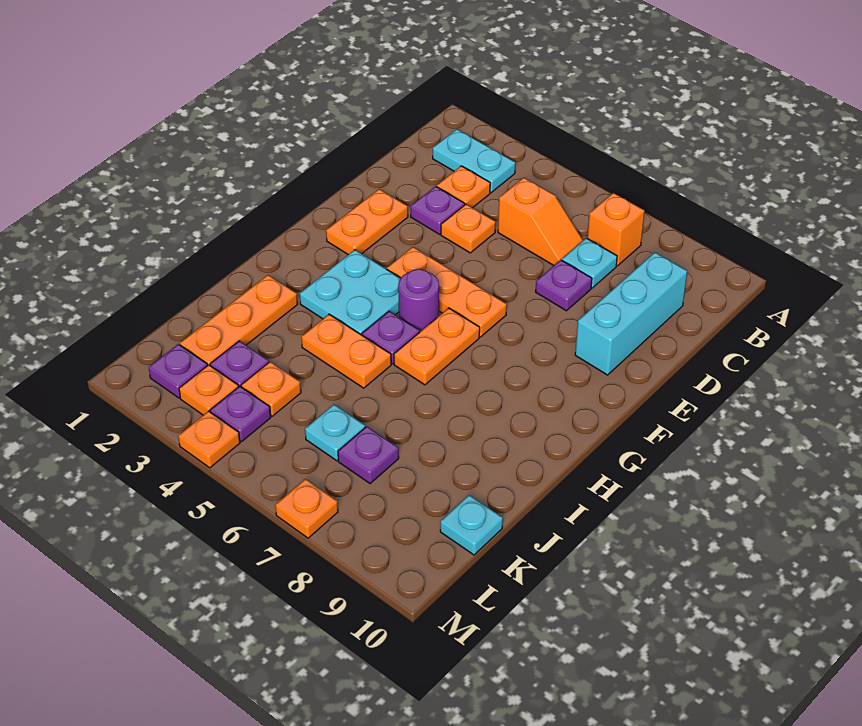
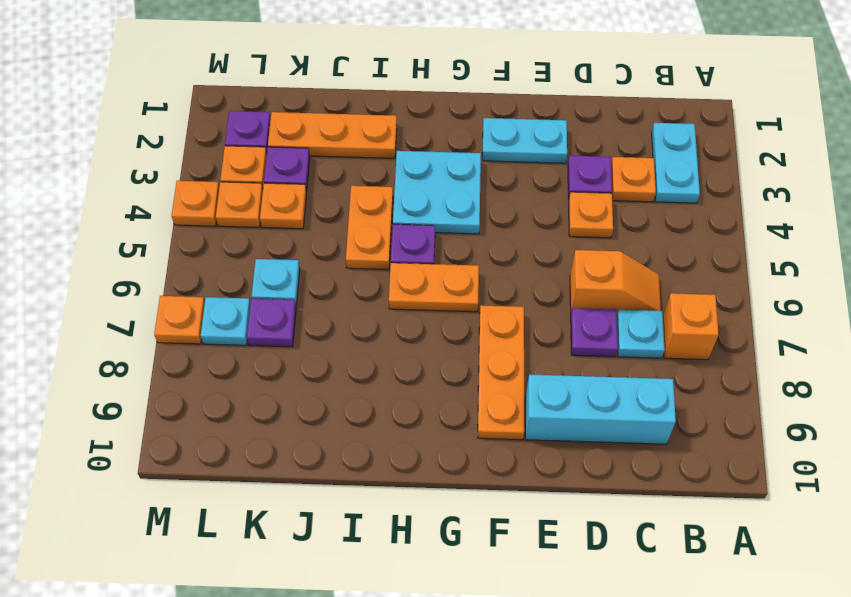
orange slope C5:C6 level 1 top 5 -> orange slope C6:D6 level 1 top D
orange plate E2:F2 level 1 -> cyan plate E2:F2 level 1
orange plate F4:F6 level 1 -> orange plate F7:F9 level 1
purple round brick G5 level 1 -> none
cyan plate K10 level 1 -> cyan plate L7 level 1
purple plate L4 level 1 -> orange plate L4 level 1

